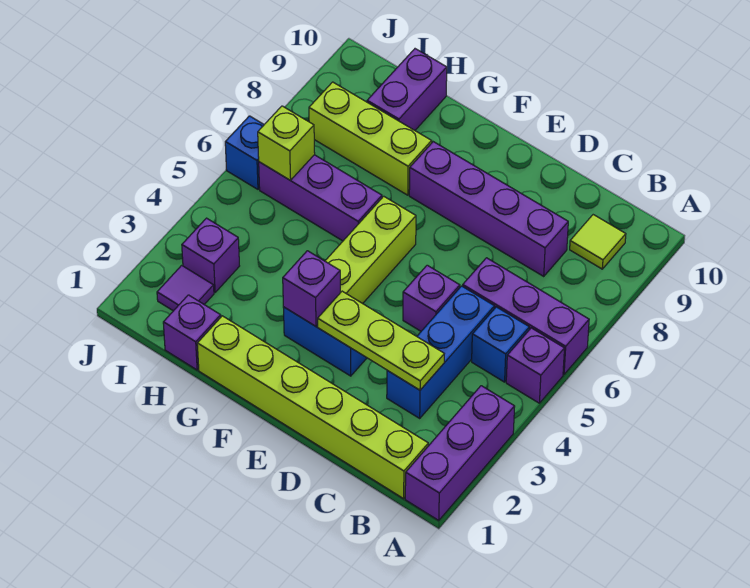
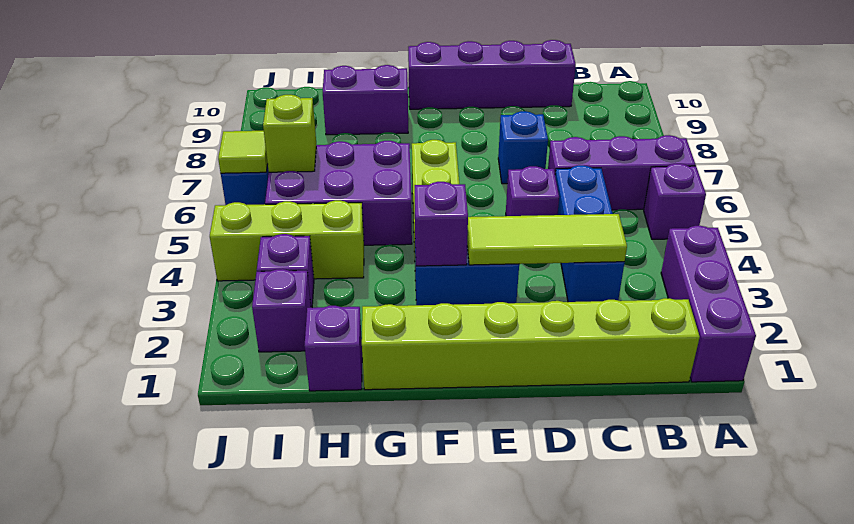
blue brick B5 level 1 -> blue brick D7 level 1
lime tile B9 level 1 -> lime tile J6 level 2
lime plate C3:E3 level 2 -> lime tile C3:E3 level 2
purple brick C8:F8 level 1 -> purple brick C10:F10 level 1
purple brick G6:I6 level 1 -> purple brick G5:I6 level 1
lime brick G8:I8 level 1 -> lime brick H4:J4 level 1
purple brick H9:H10 level 1 -> purple brick G9:H9 level 1
purple tile I2 level 1 -> purple brick I2 level 1

